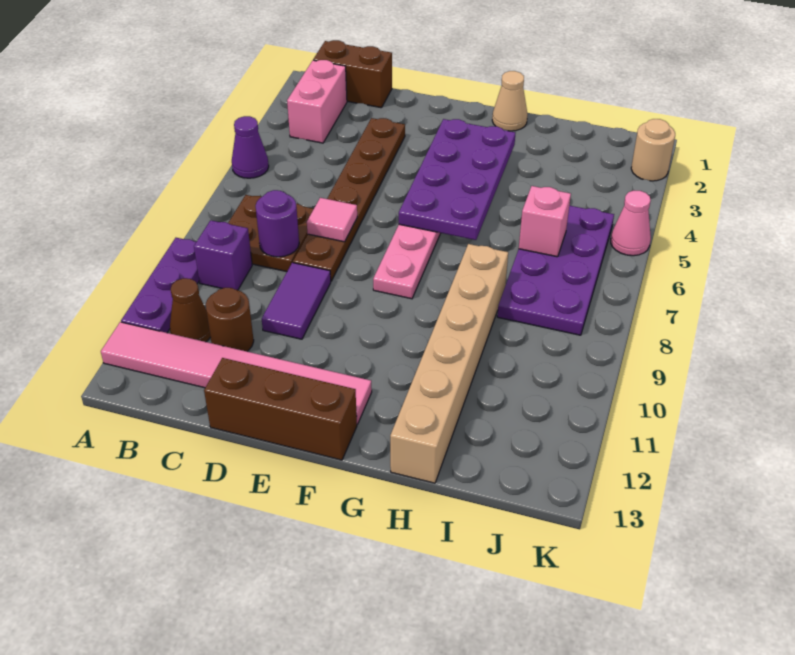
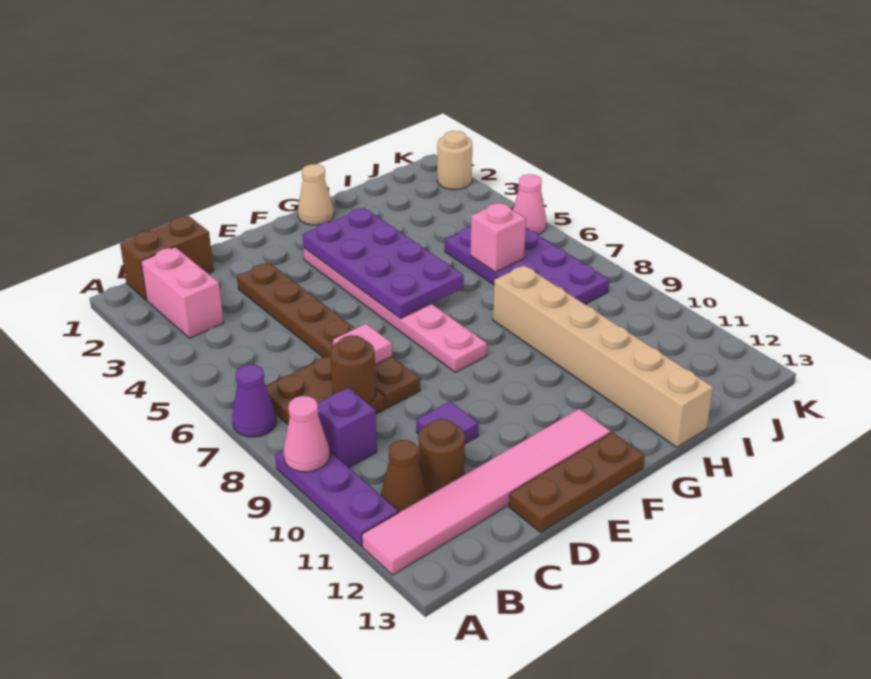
purple cone A5 level 1 -> purple cone A7 level 1
none -> pink cone A9 level 2
purple round brick C8 level 2 -> brown round brick C8 level 2
purple tile D9:D10 level 1 -> purple tile D10 level 1
brown brick D13:F13 level 1 -> brown plate D13:F13 level 1

